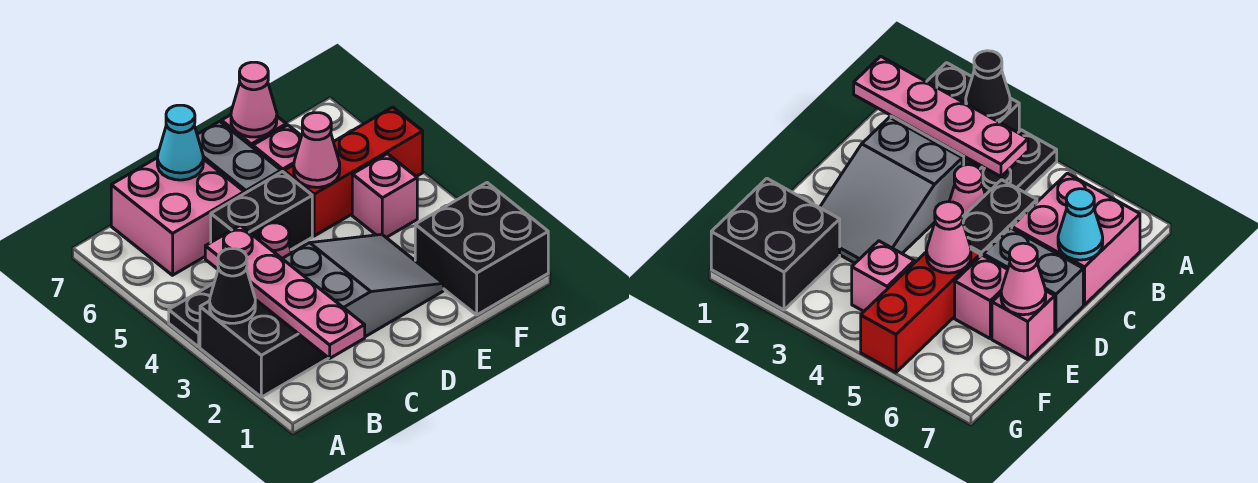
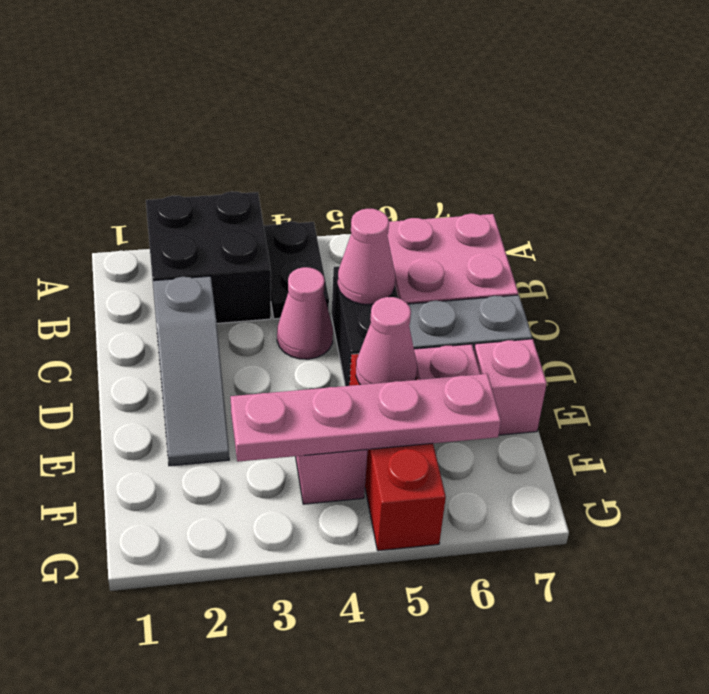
black cone A3 level 2 -> none
pink plate B1:B4 level 2 -> pink plate F3:F6 level 2
grey slope C2:E3 level 1 top C -> grey slope C2:E2 level 1 top C
cyan cone C7 level 2 -> none
pink cone E7 level 2 -> pink cone C5 level 2
black brick F1:G2 level 1 -> none

